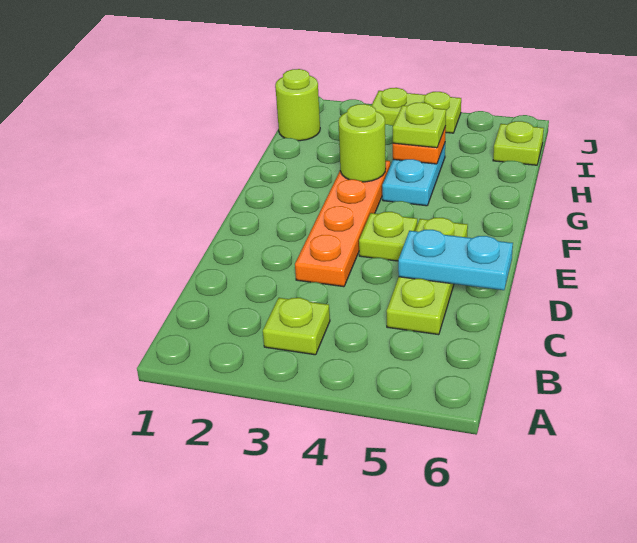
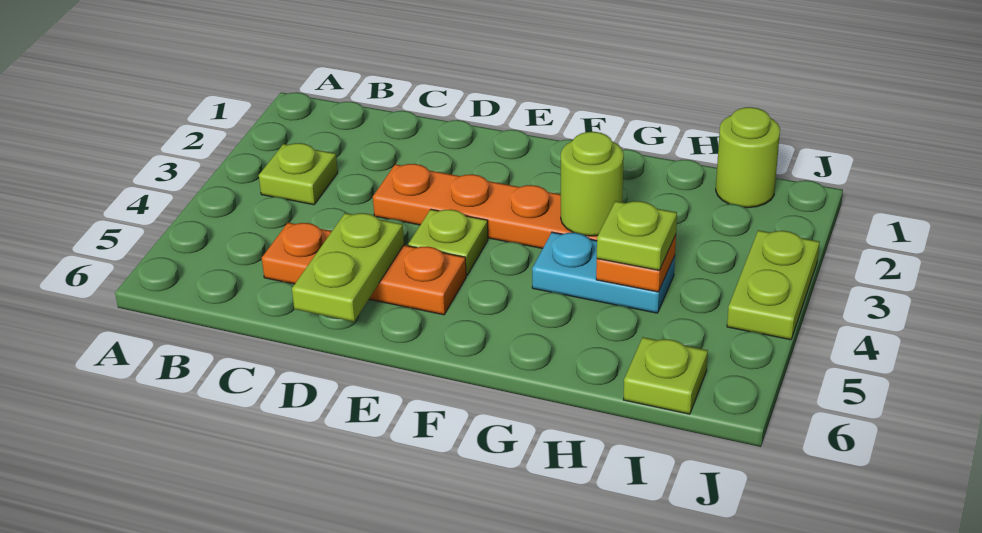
lime plate C5:E5 level 1 -> orange plate C5:E5 level 1
cyan plate D5:D6 level 2 -> lime plate D5:D6 level 2

